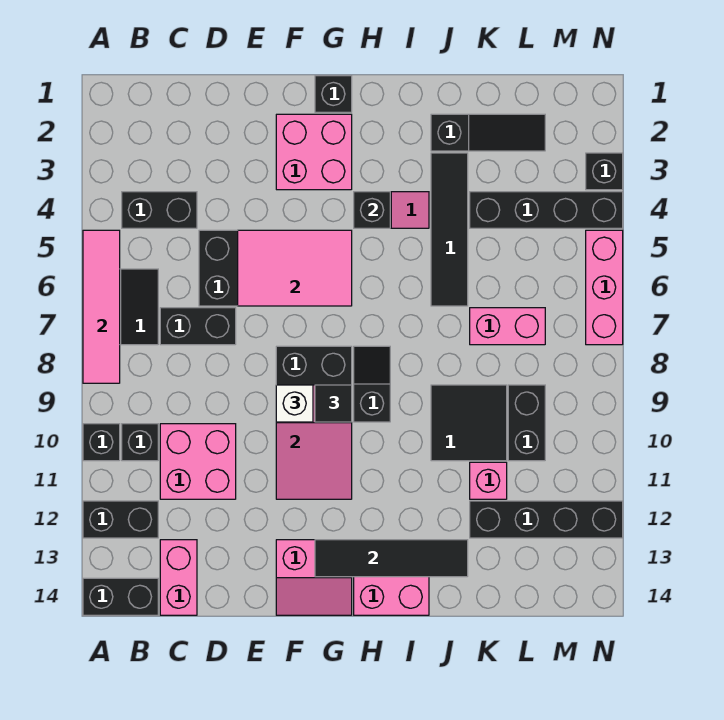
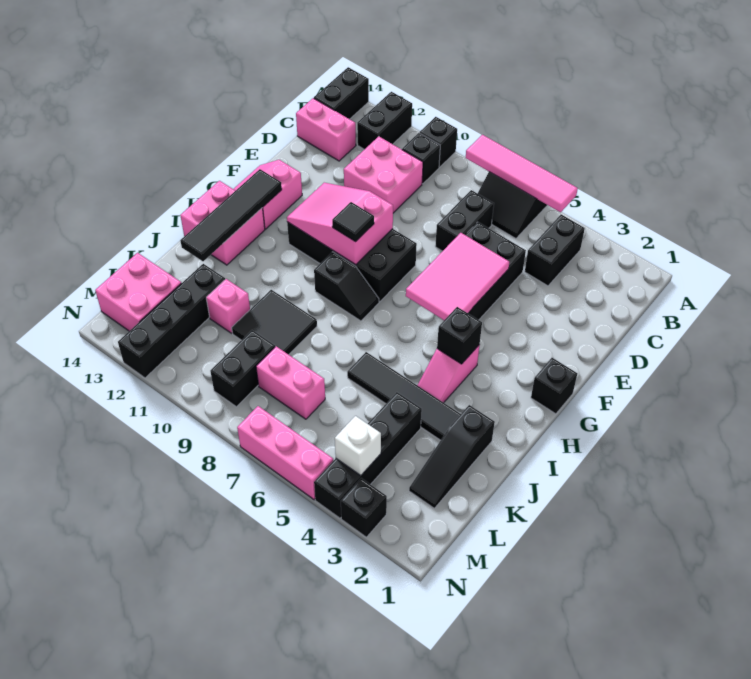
pink brick F2:G3 level 1 -> pink brick L13:M14 level 1
white brick F9 level 3 -> white brick M4 level 2
pink brick K7:L7 level 1 -> pink brick L7:L8 level 1
black brick L9:L10 level 1 -> black brick L9:M9 level 1

